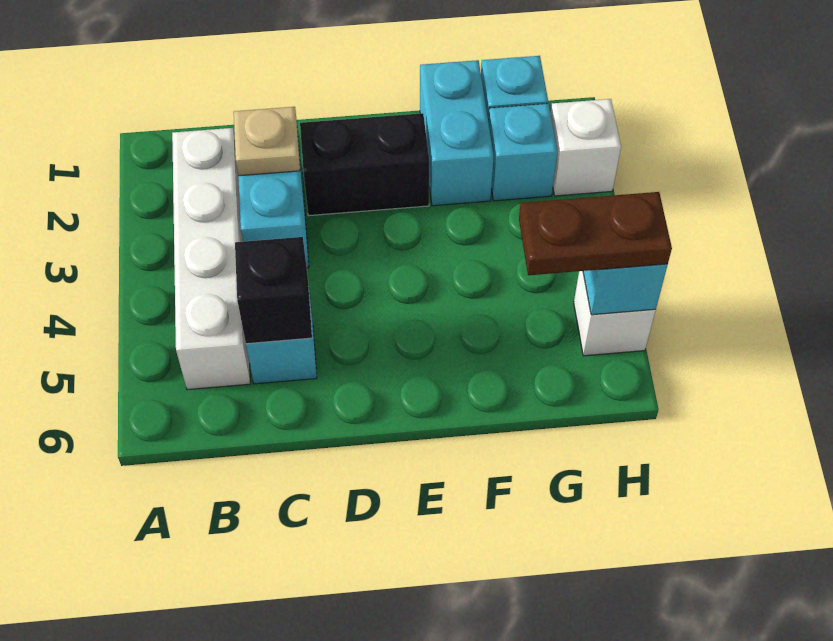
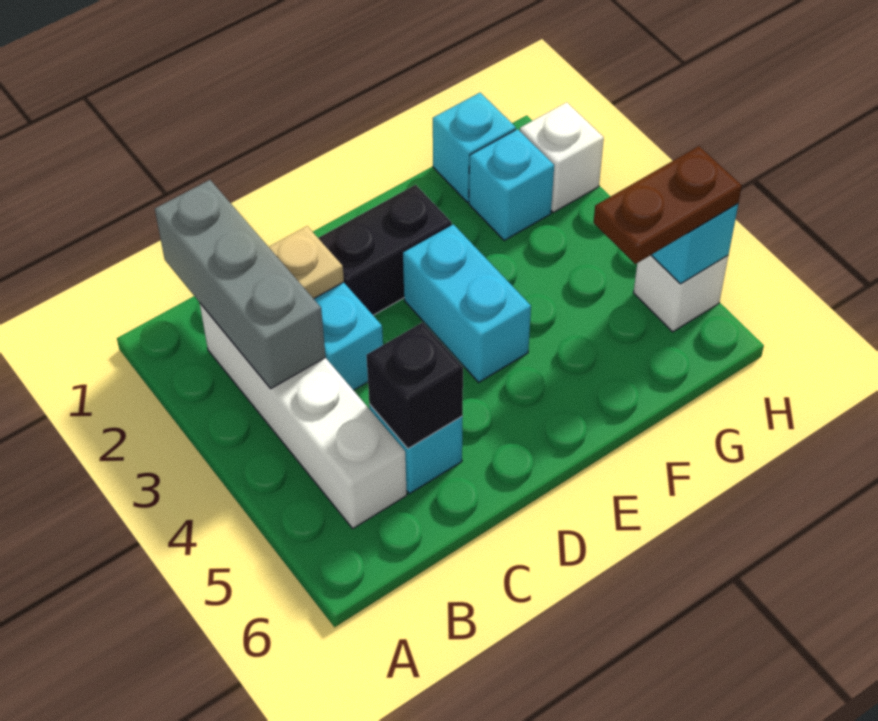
none -> grey brick B1:B3 level 2
cyan brick F1:F2 level 1 -> cyan brick E3:E4 level 1

